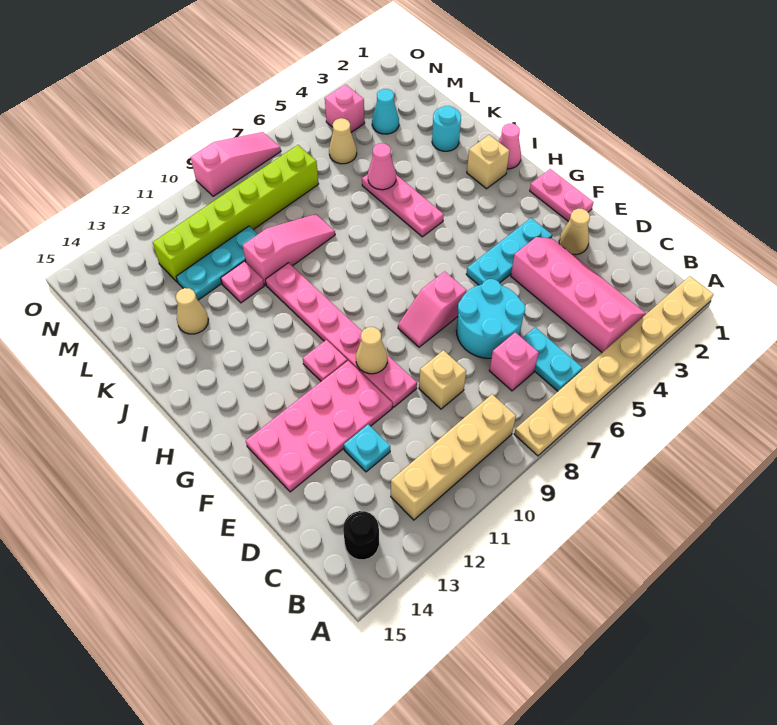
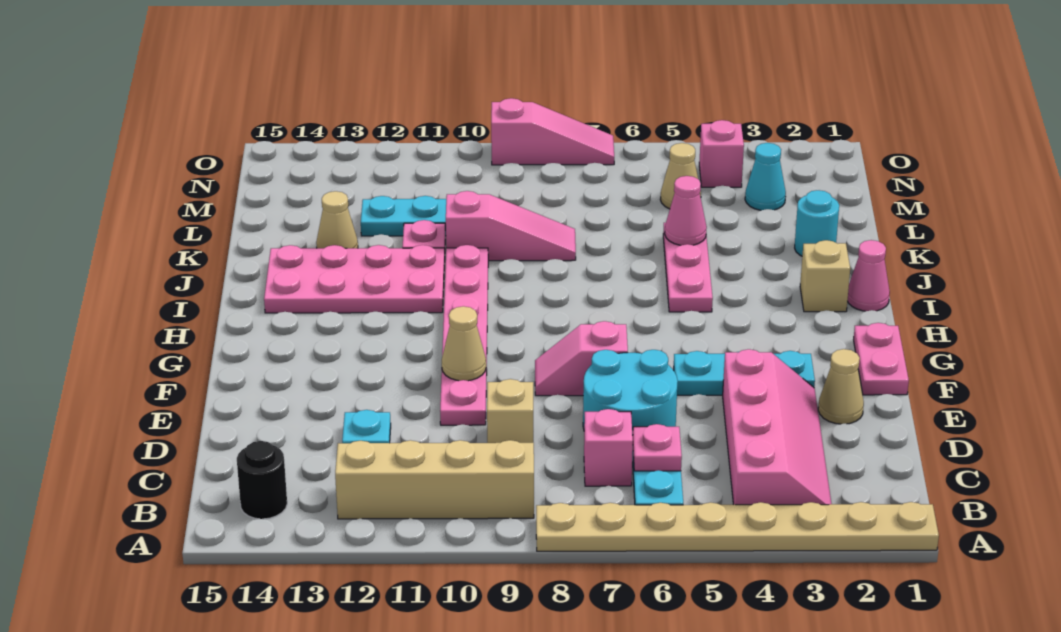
pink plate E11:F14 level 1 -> pink plate I11:J14 level 1
pink plate G11 level 1 -> pink plate C6 level 2
lime brick M7:M12 level 1 -> none

